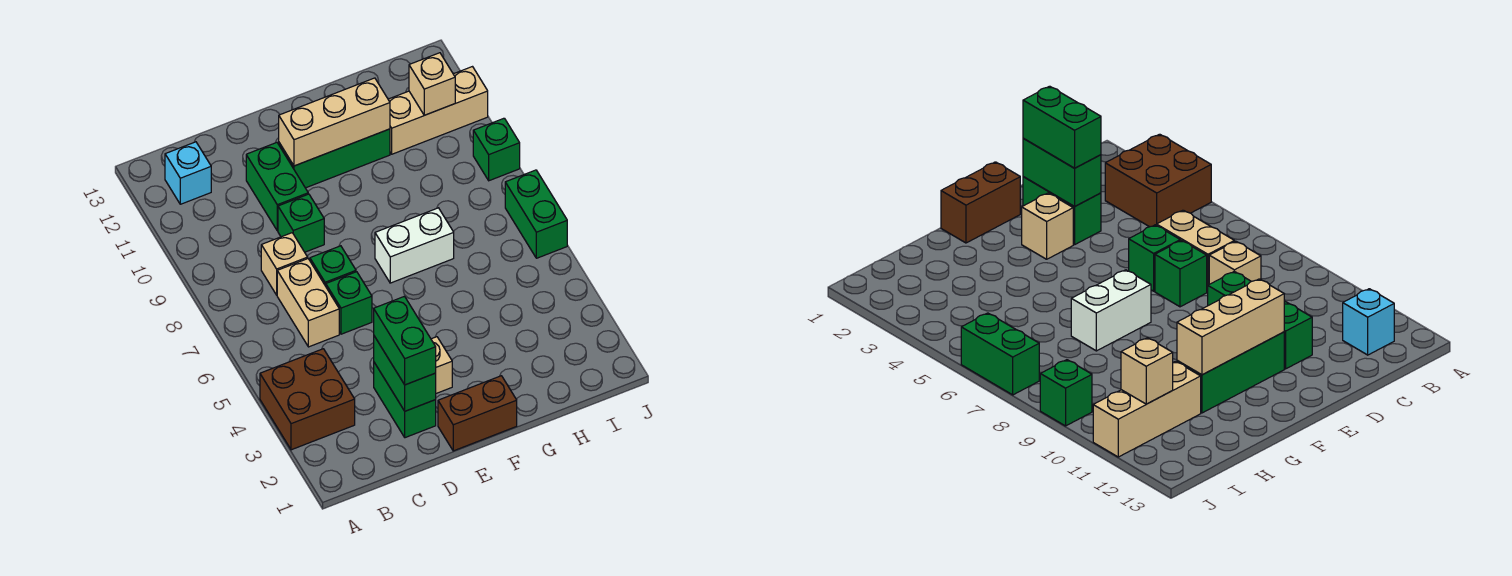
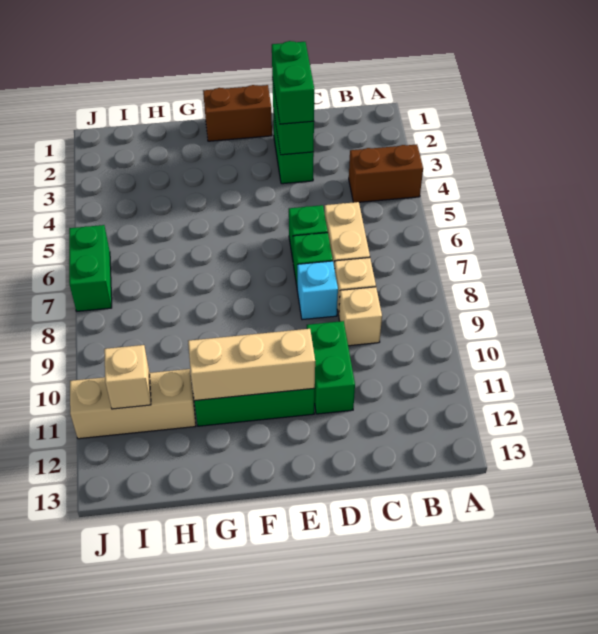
brown brick A3:B4 level 1 -> brown brick A4:B4 level 1
cyan brick B12 level 1 -> cyan brick D8 level 1
green brick D9 level 1 -> none
tan brick E3 level 1 -> tan brick C9 level 1
white brick F7:G7 level 1 -> none
green brick J9 level 1 -> none

